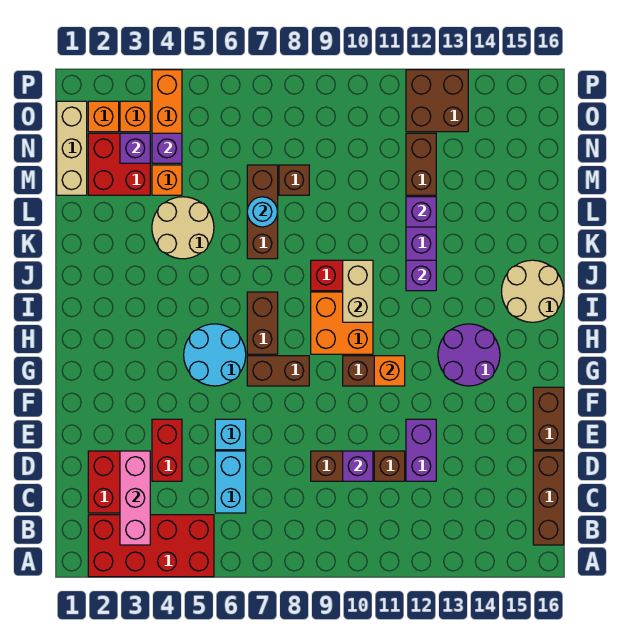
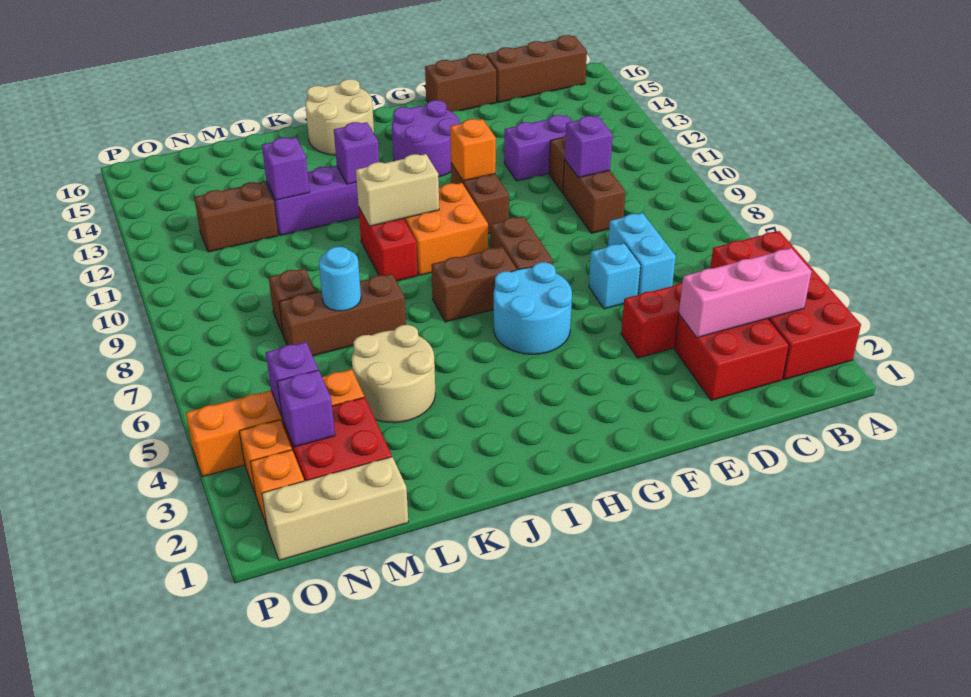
cyan brick C6:D6 level 1 -> cyan brick D6:D7 level 1
brown brick O12:P13 level 1 -> none

